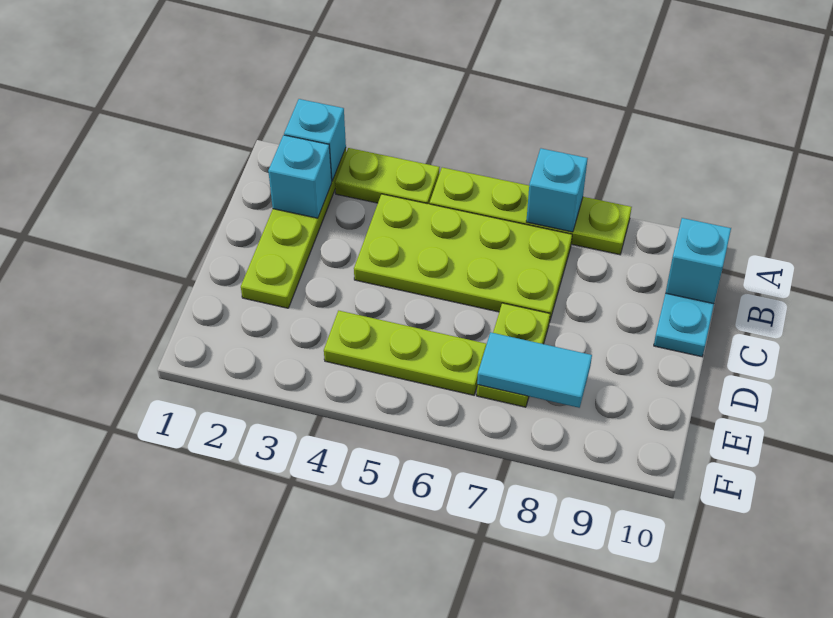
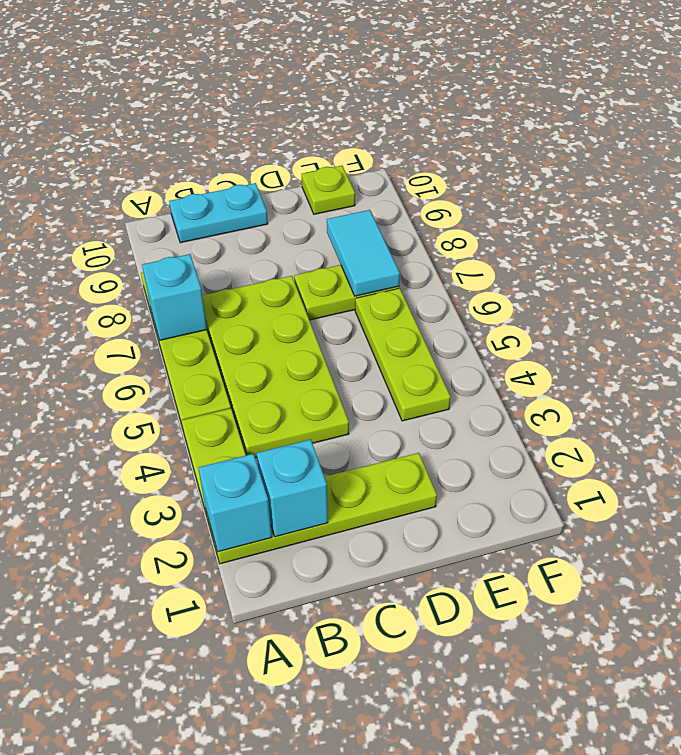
cyan brick B10 level 2 -> none
none -> lime plate E10 level 1

